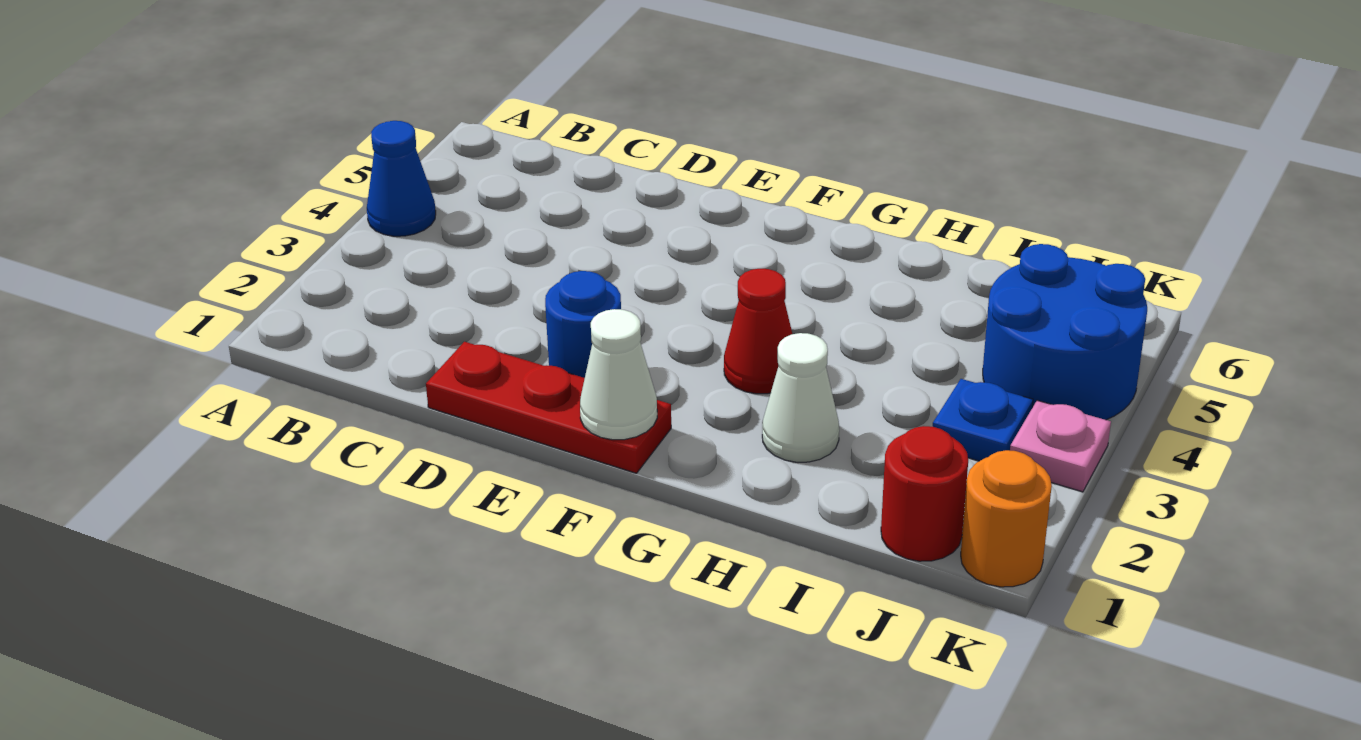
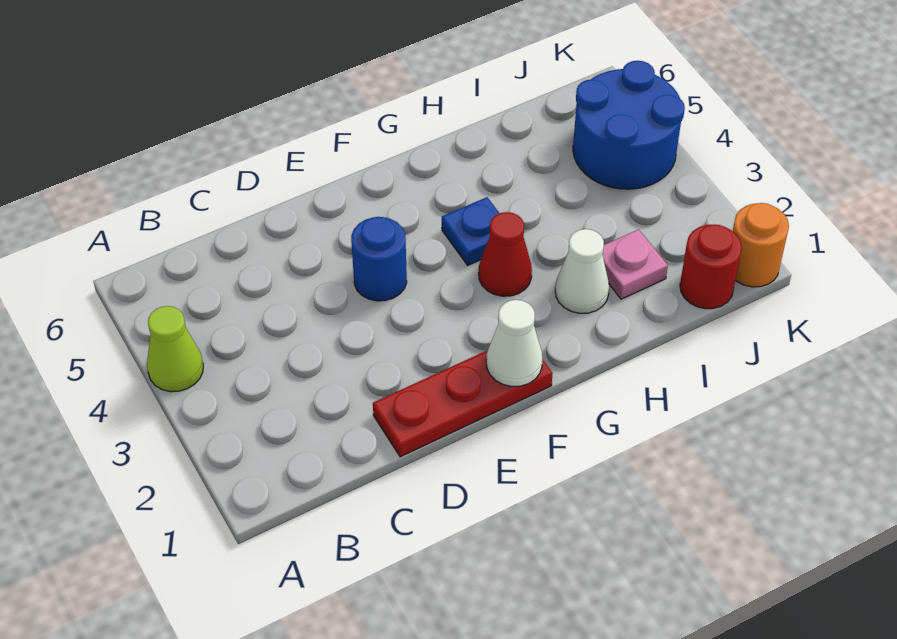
blue cone A4 level 1 -> lime cone A4 level 1
blue round brick E2 level 1 -> blue round brick E4 level 1
blue plate J3 level 1 -> blue plate G4 level 1
pink plate K3 level 1 -> pink plate I2 level 1

